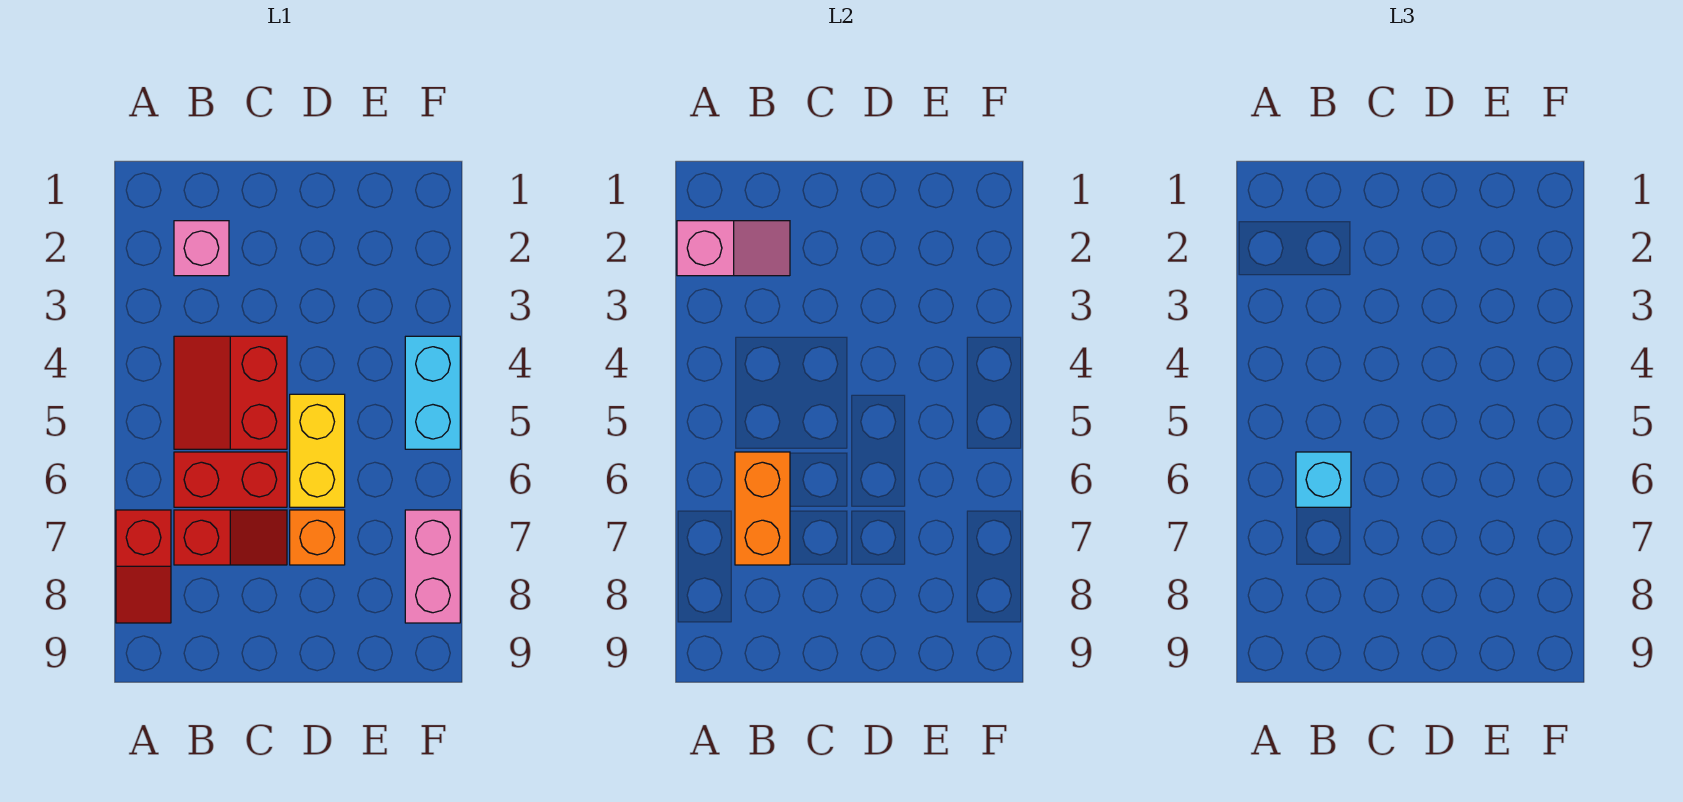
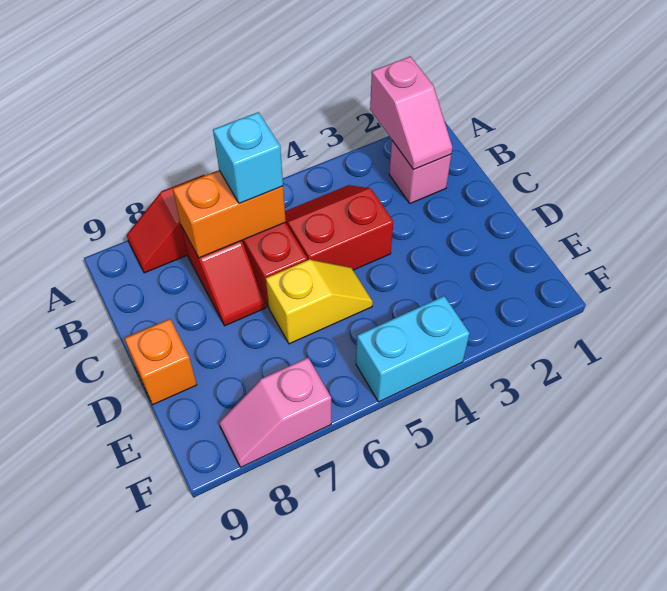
yellow brick D5:D6 level 1 -> yellow slope D5:D6 level 1 top 6
orange brick D7 level 1 -> orange brick D9 level 1
pink brick F7:F8 level 1 -> pink slope F7:F8 level 1 top 7

